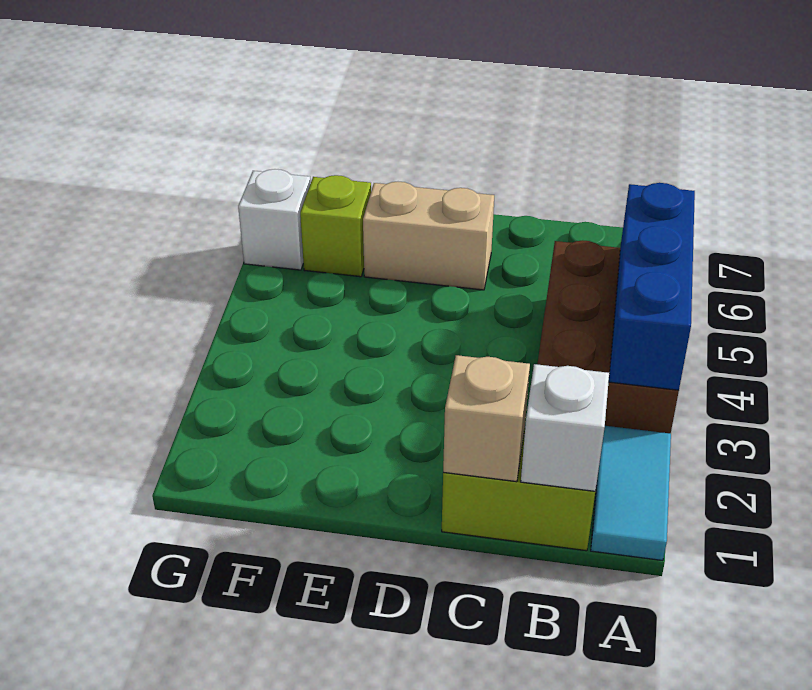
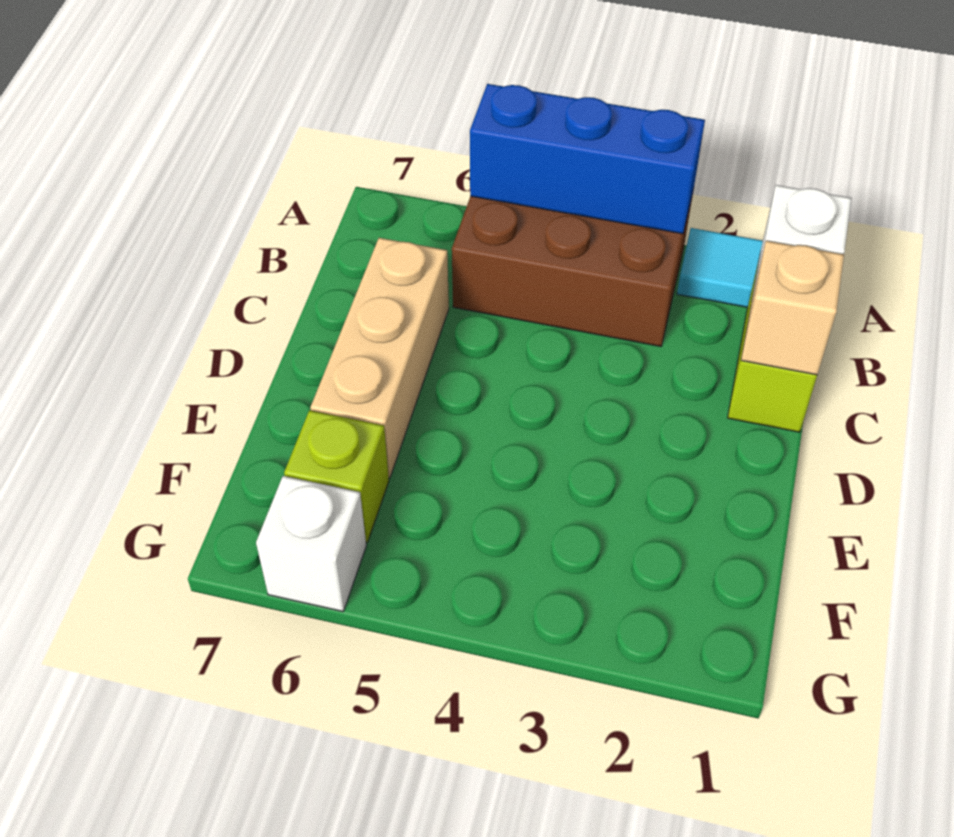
tan brick D6:E6 level 1 -> tan brick C6:E6 level 1

